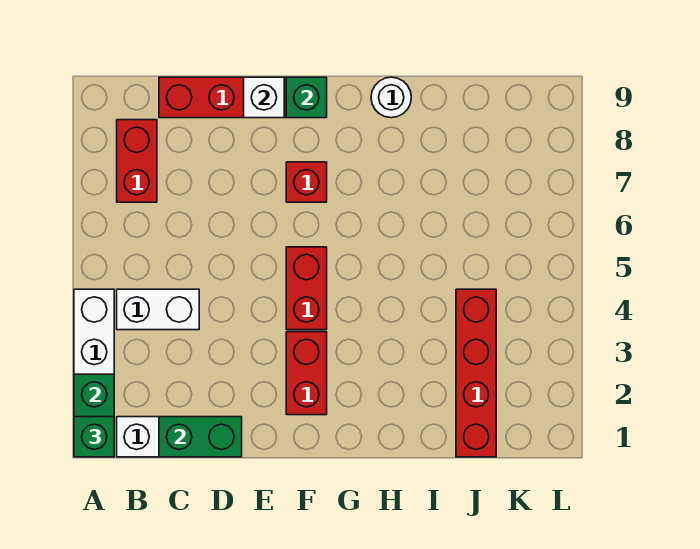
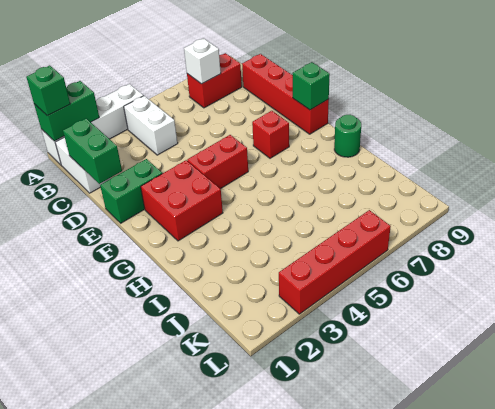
none -> green brick E1:E2 level 1
white brick E9 level 2 -> white brick B7 level 2
red brick F2:F3 level 1 -> red brick F2:G3 level 1
white round brick H9 level 1 -> green round brick H9 level 1
red brick J1:J4 level 1 -> red brick L3:L6 level 1

